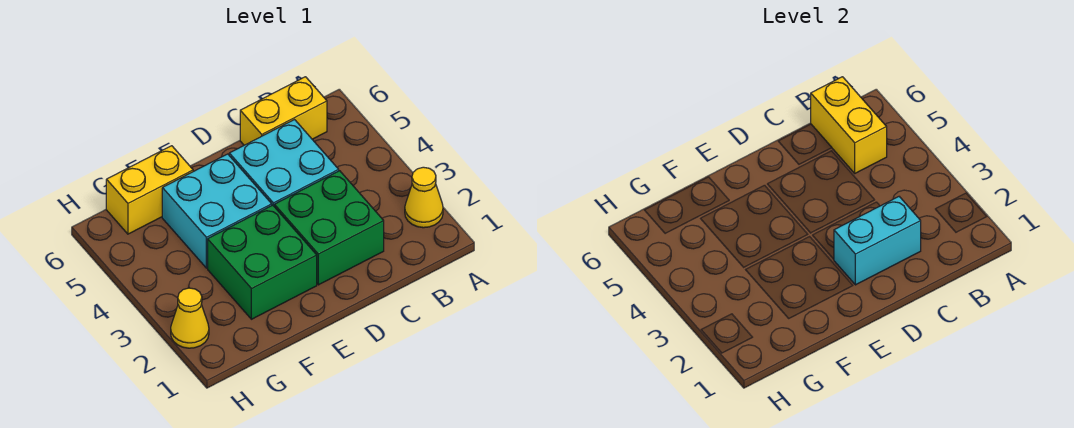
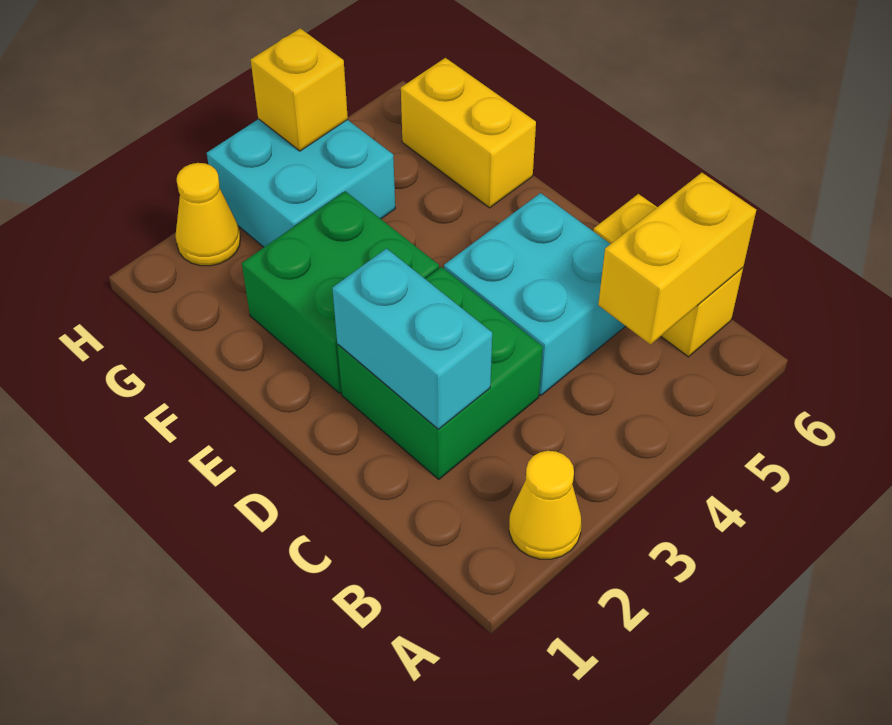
cyan brick E4:F5 level 1 -> cyan brick G3:H4 level 1
none -> yellow brick H4 level 2

